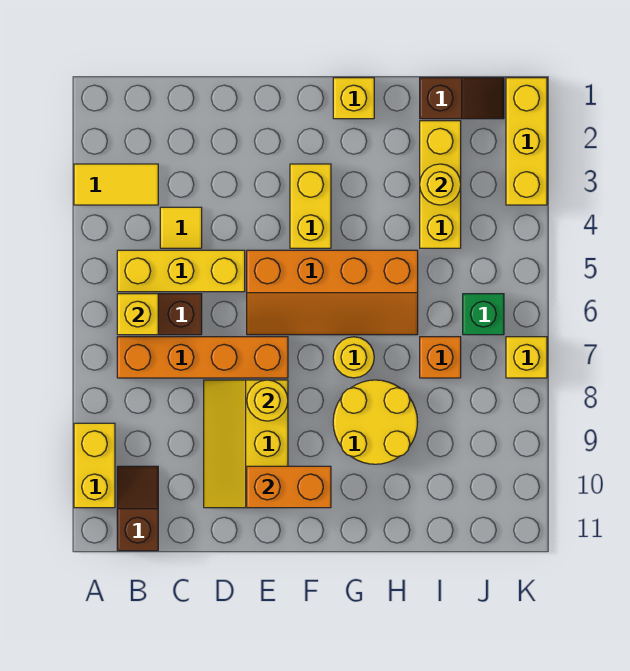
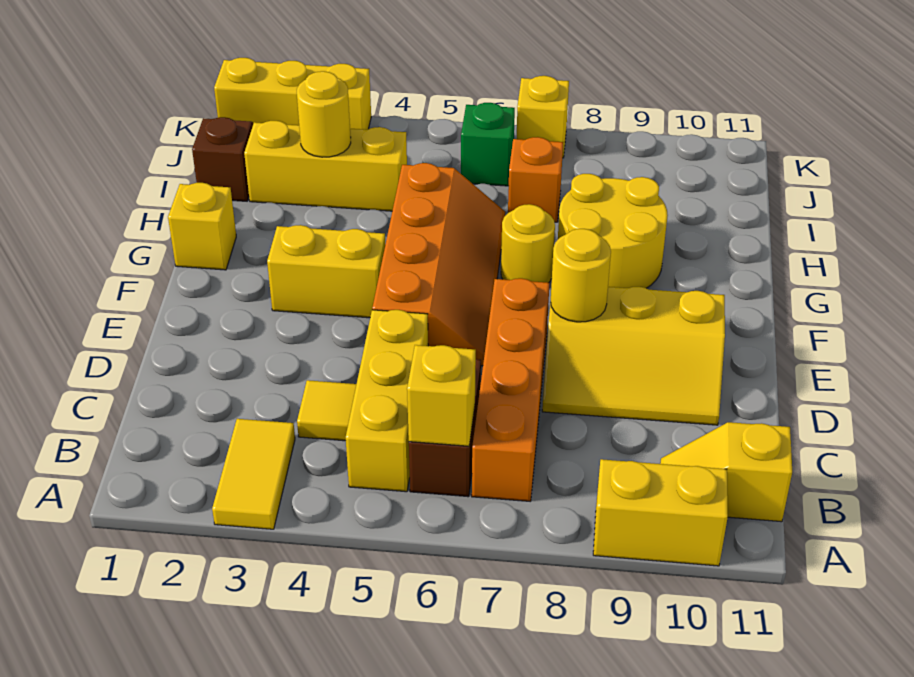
brown slope B10:B11 level 1 top 11 -> yellow slope B10:B11 level 1 top 11
orange brick E10:F10 level 2 -> none

